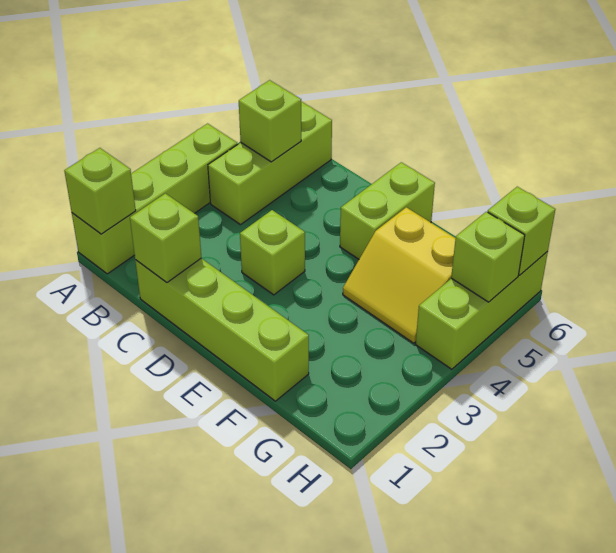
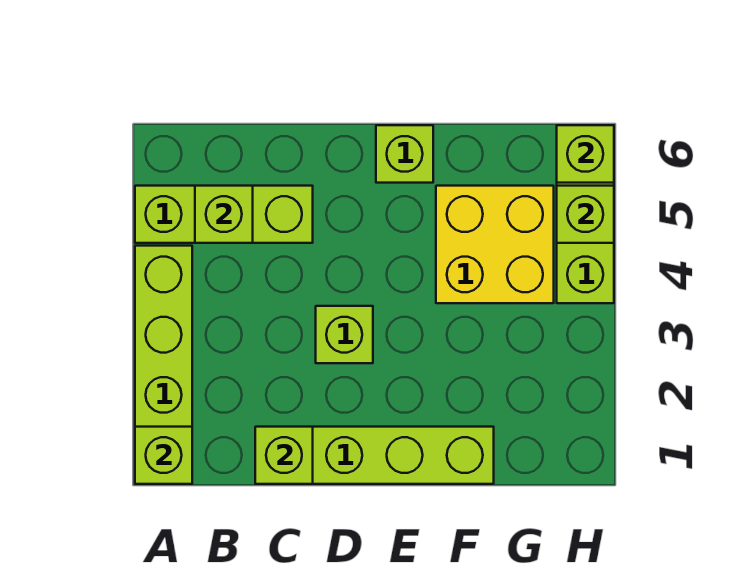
lime brick B4:B6 level 1 -> lime brick A5:C5 level 1
lime brick E5:E6 level 1 -> lime brick E6 level 1
yellow slope F4:G5 level 1 top 5 -> yellow brick F4:G5 level 1

